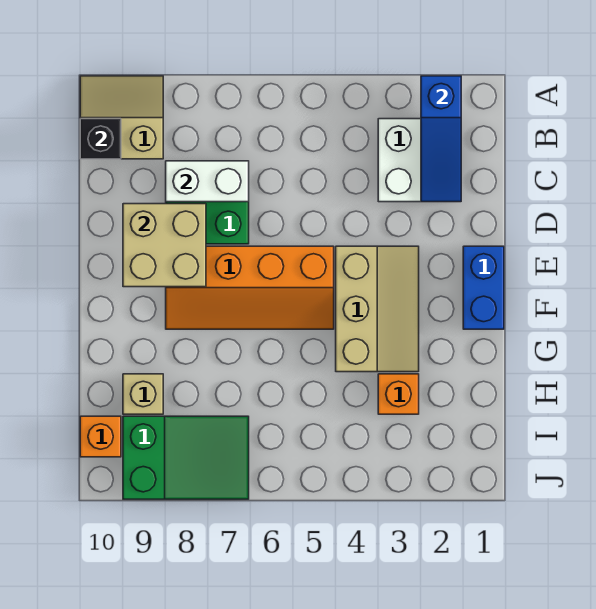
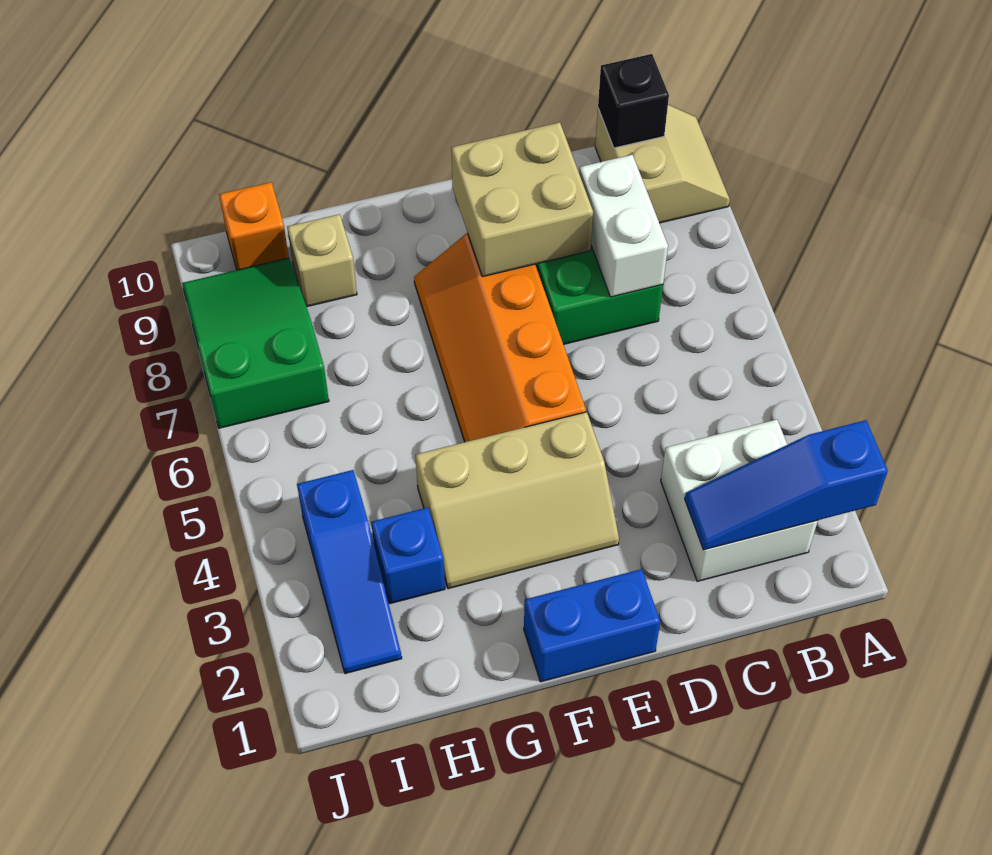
orange brick H3 level 1 -> blue brick H3 level 1
none -> blue slope I2:I4 level 1 top 4
green slope I7:J9 level 1 top 9 -> green slope I7:J9 level 1 top 7

